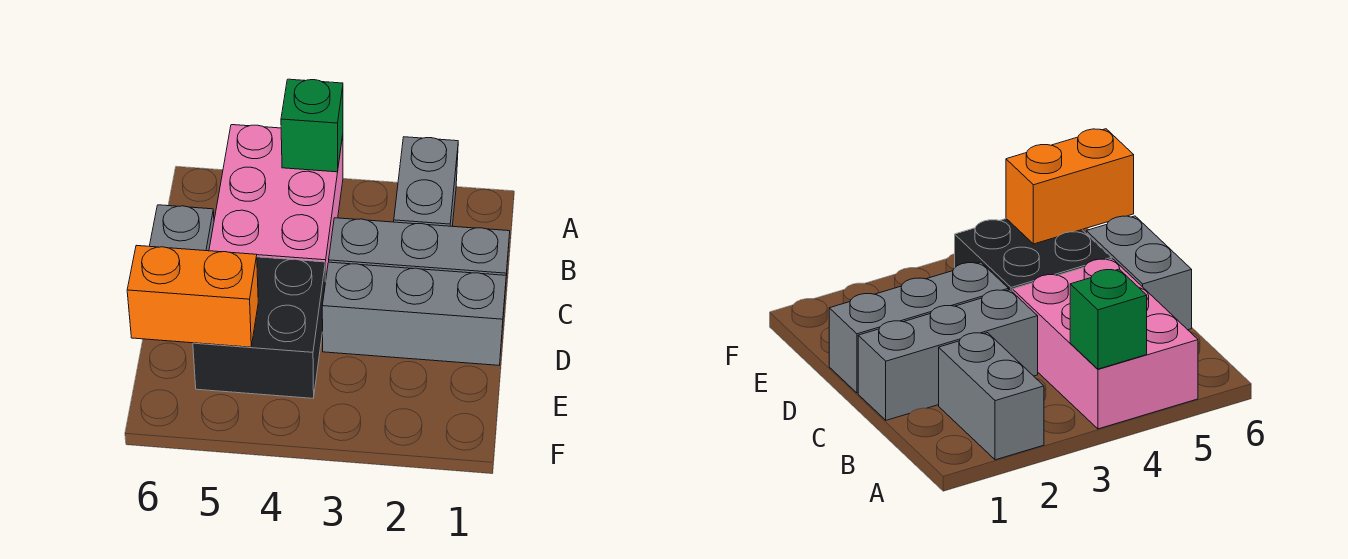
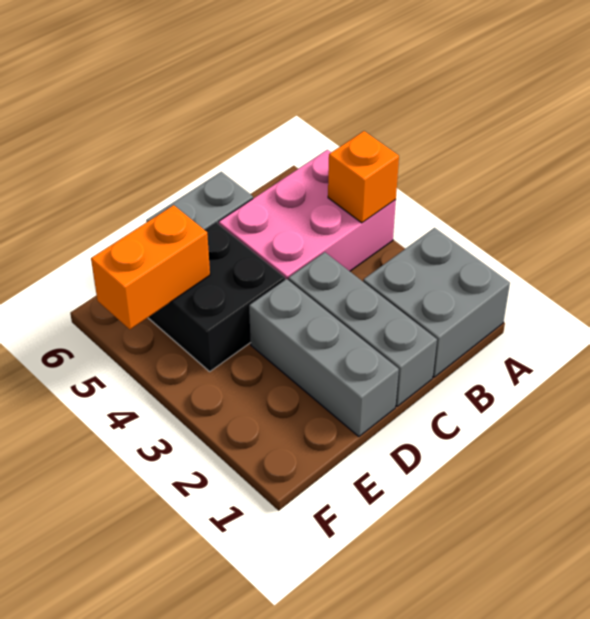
grey brick A2:B2 level 1 -> grey brick A1:B2 level 1
green brick A4 level 2 -> orange brick A4 level 2
orange brick E5:E6 level 2 -> orange brick E5:F5 level 2

